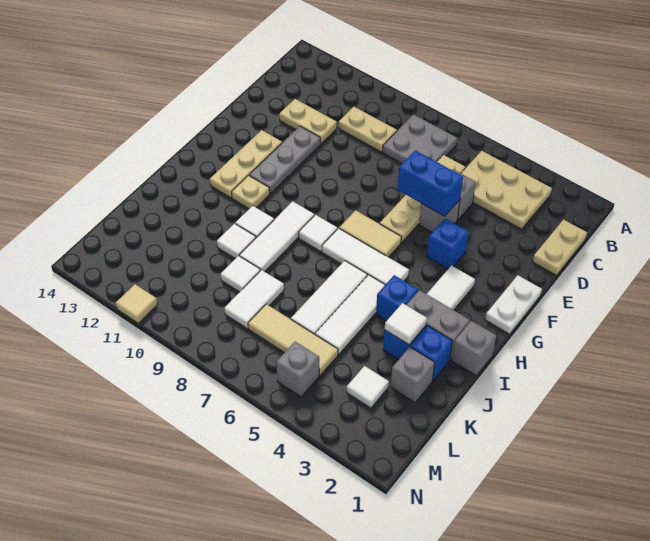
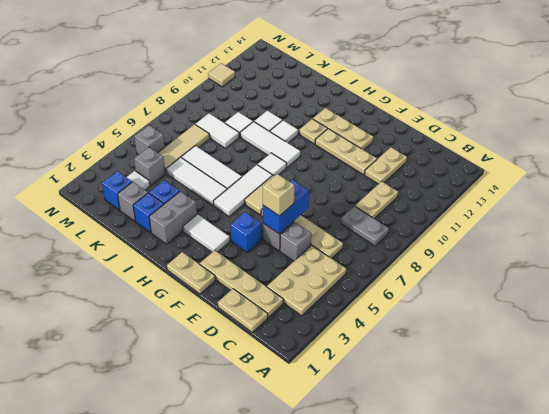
grey plate B7:C8 level 1 -> grey plate B8:C8 level 1
none -> tan plate C2:F2 level 1
none -> tan brick E5 level 3
grey plate E11:G11 level 1 -> tan plate E11:G11 level 1
white plate F1:G1 level 1 -> tan plate F1:G1 level 1
grey brick I1 level 1 -> grey brick L4 level 1
blue brick I4 level 1 -> blue brick L2 level 1
white tile J3 level 2 -> none

